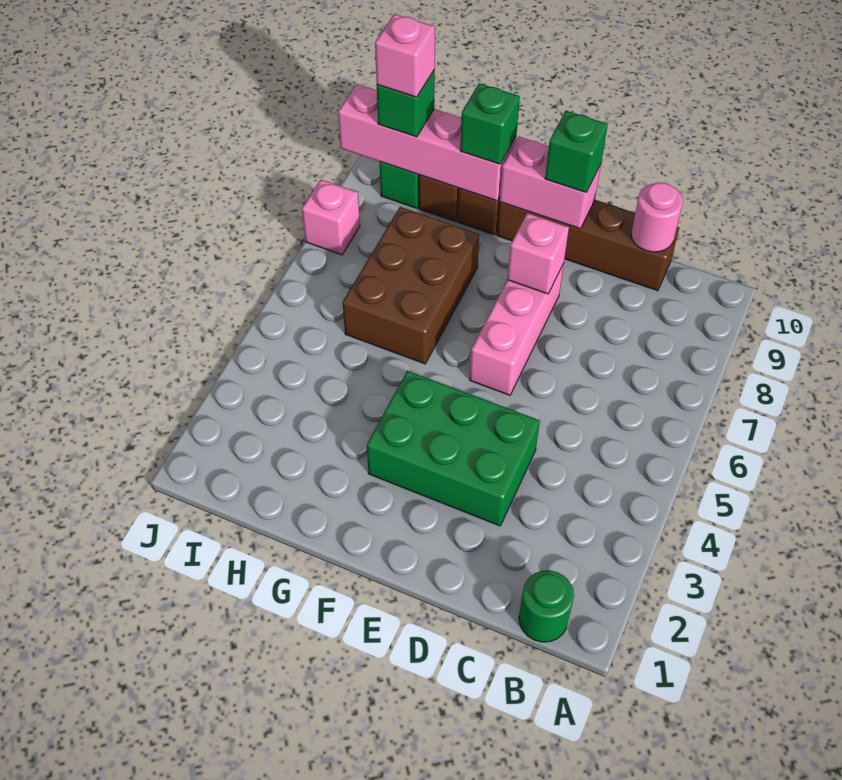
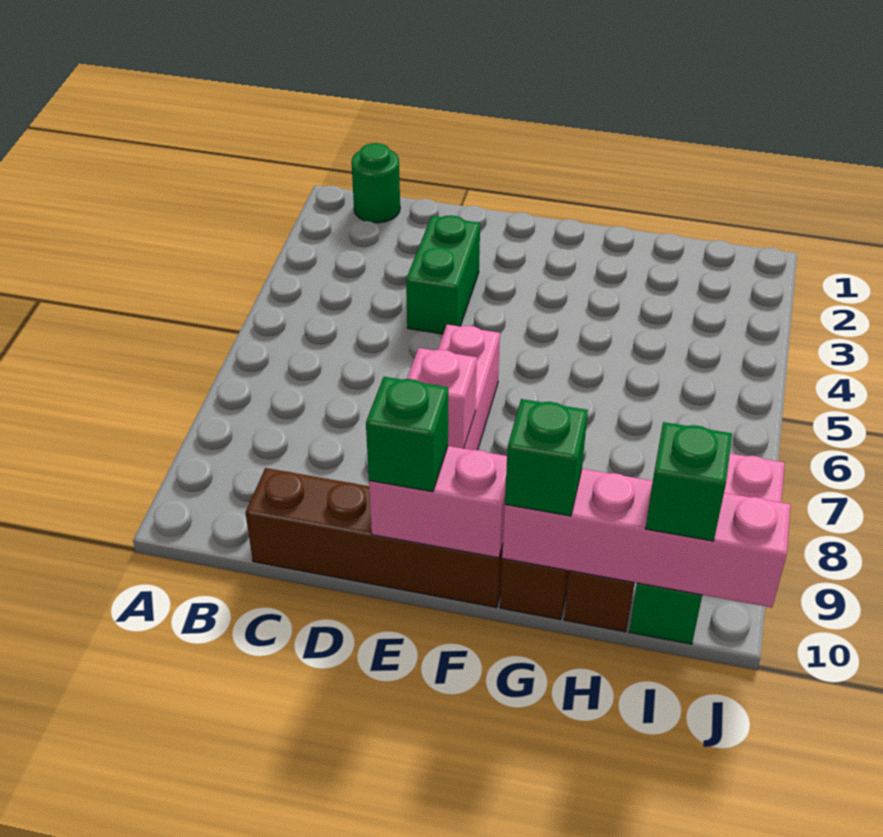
pink round brick C10 level 2 -> none
green brick D3:F4 level 1 -> green brick D3:D4 level 1
brown brick G6:H8 level 1 -> none
pink brick I10 level 4 -> none

